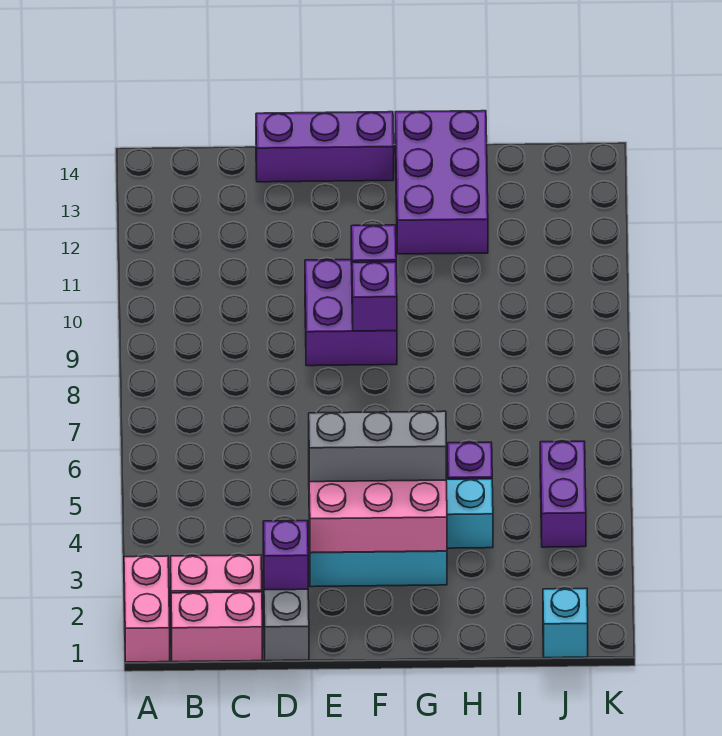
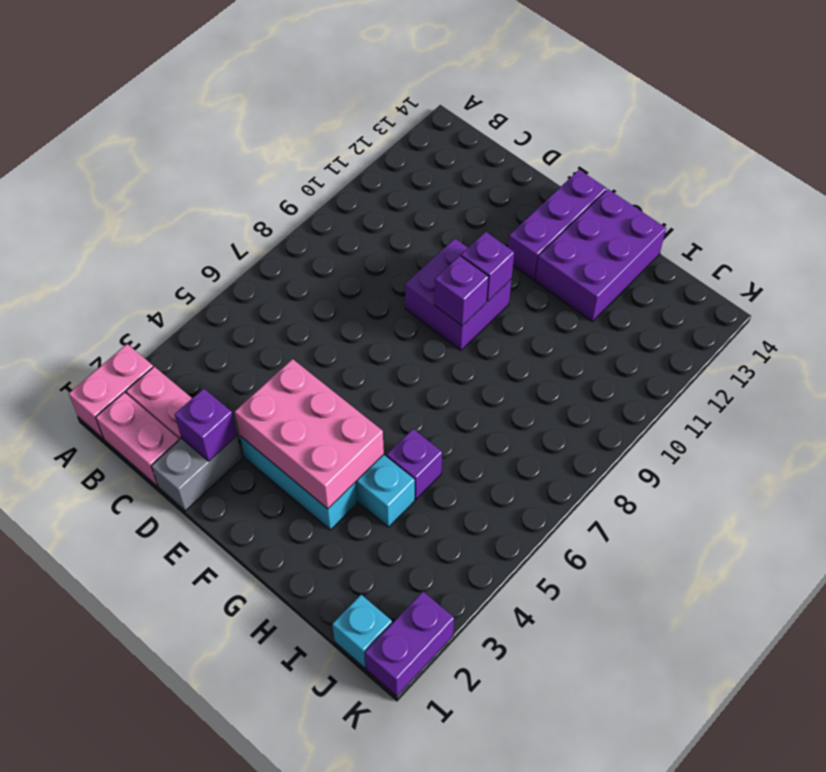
purple brick D14:F14 level 1 -> purple brick F12:F14 level 1
grey brick E4:G4 level 3 -> none
purple brick J4:J5 level 1 -> purple brick K1:K2 level 1

